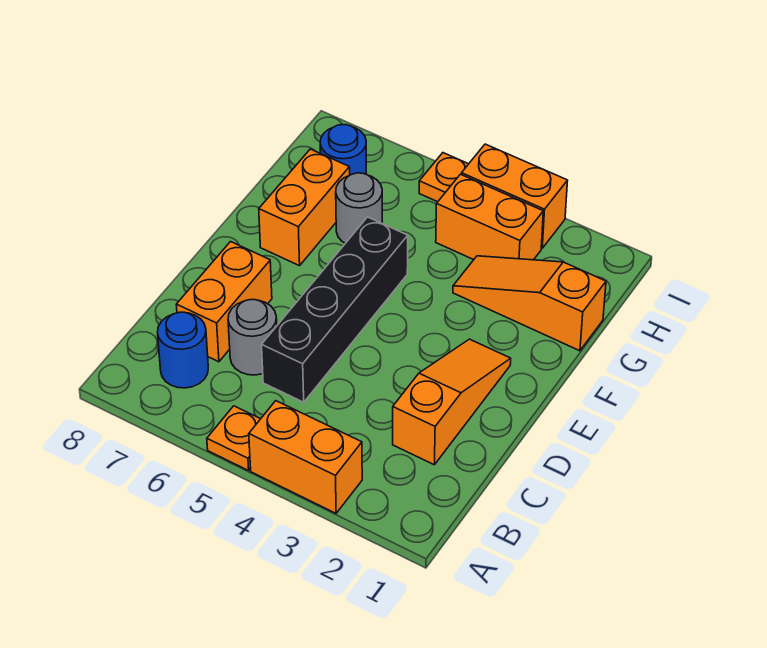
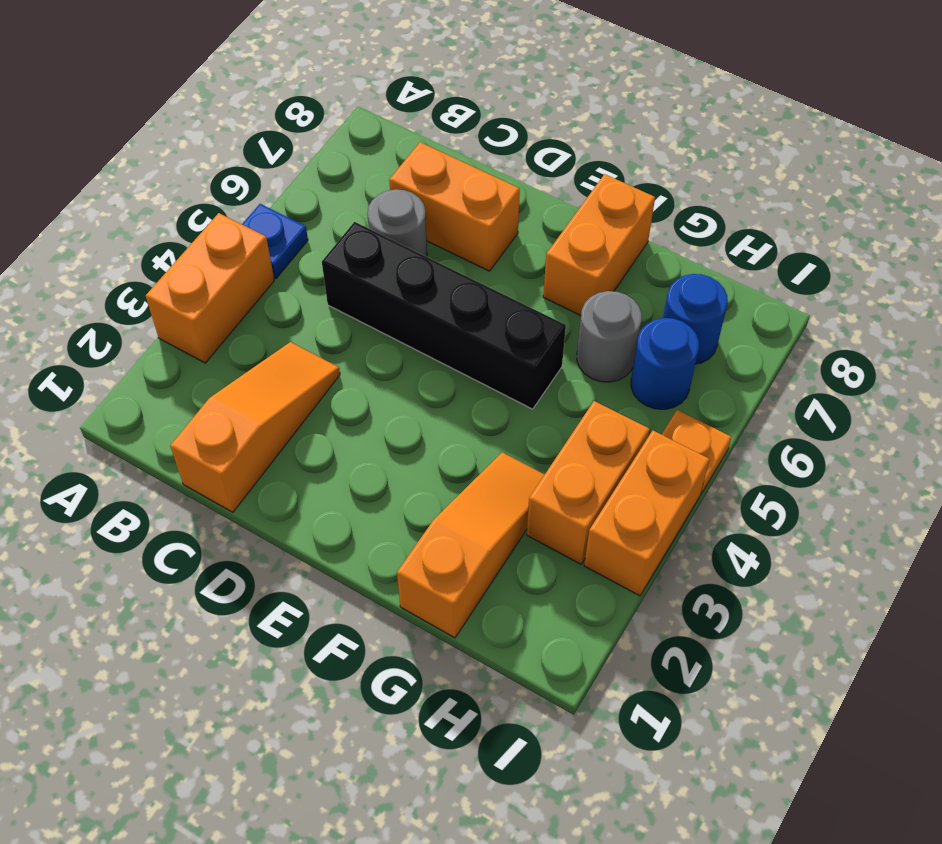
orange plate A5 level 1 -> blue plate A5 level 1
blue round brick B7 level 1 -> blue round brick H6 level 1
orange slope C2:E2 level 1 top C -> orange slope C1:C3 level 1 top 1
orange brick F7:G7 level 1 -> orange brick F7:F8 level 1

